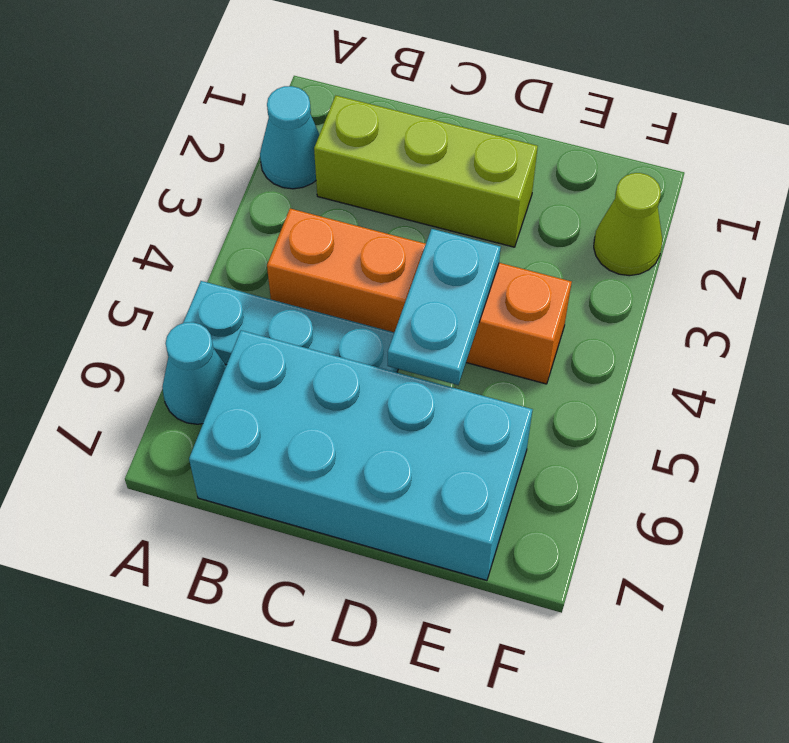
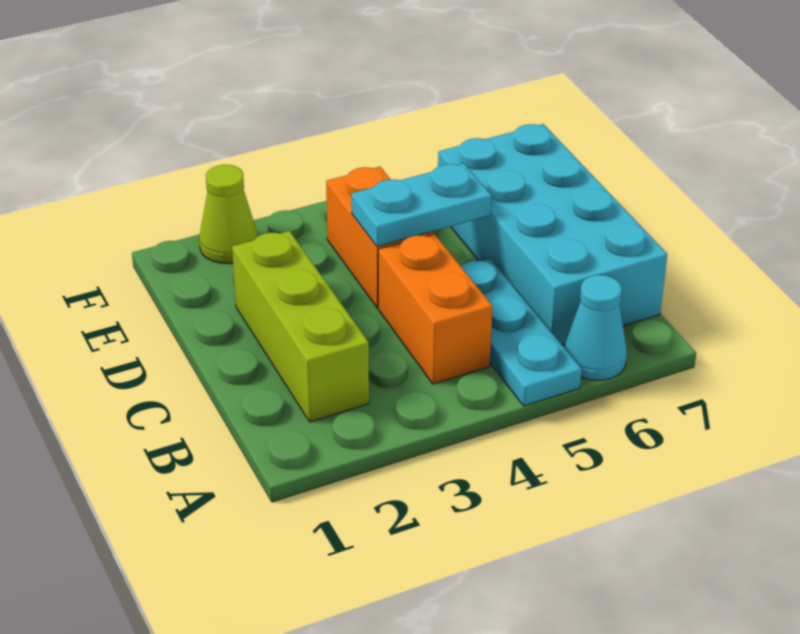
cyan cone A2 level 1 -> none

